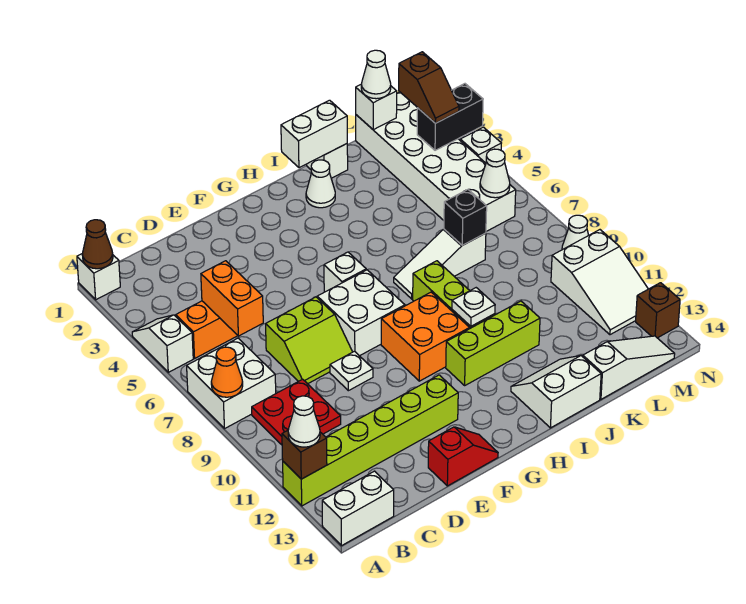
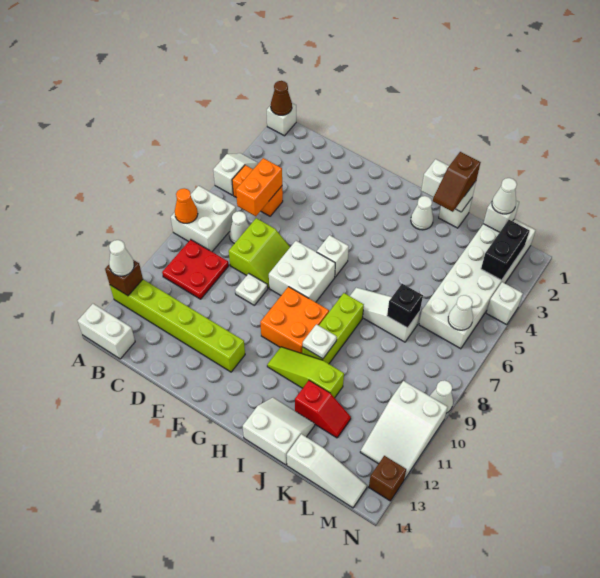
none -> white cone C7 level 1
lime slope D7:E8 level 1 top 7 -> lime slope D7:E8 level 1 top D
red slope E14:F14 level 1 top E -> red slope J12:K12 level 1 top J
lime brick H11:J11 level 1 -> lime slope H11:J11 level 1 top J
brown slope M2:M3 level 3 top 2 -> brown slope J1:J2 level 3 top 1
black brick M3:N3 level 2 -> black brick M2:M3 level 2

